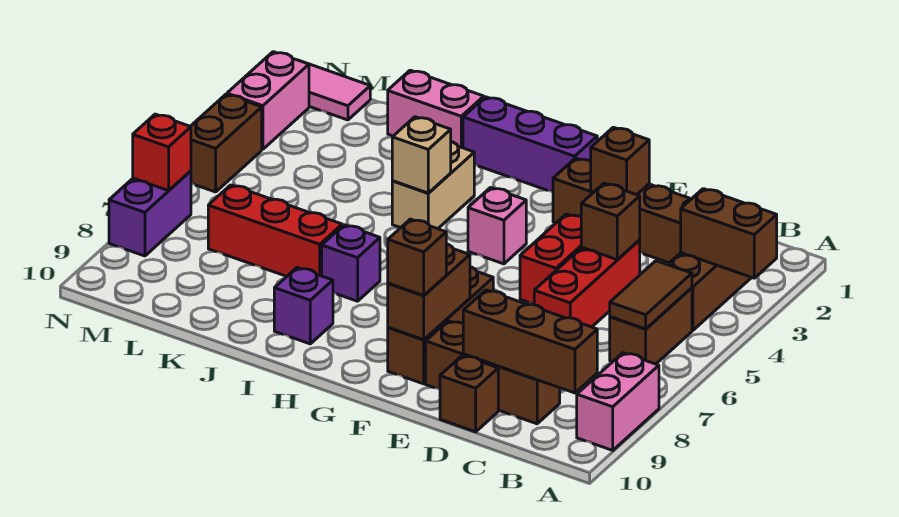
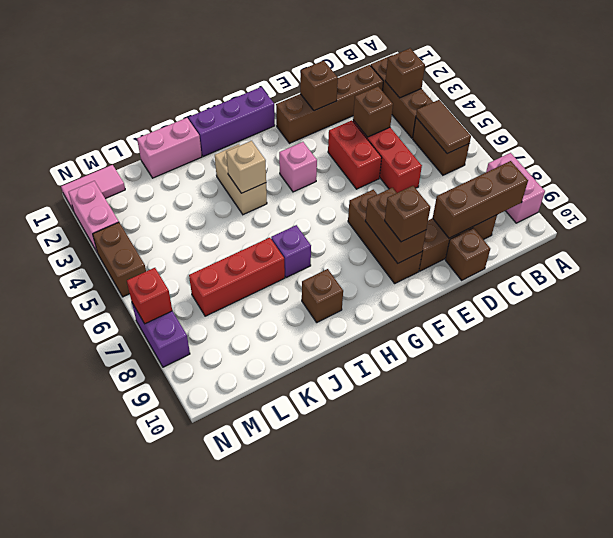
brown brick A3:B3 level 2 -> brown brick B3 level 2
purple brick I9 level 1 -> brown brick I9 level 1

